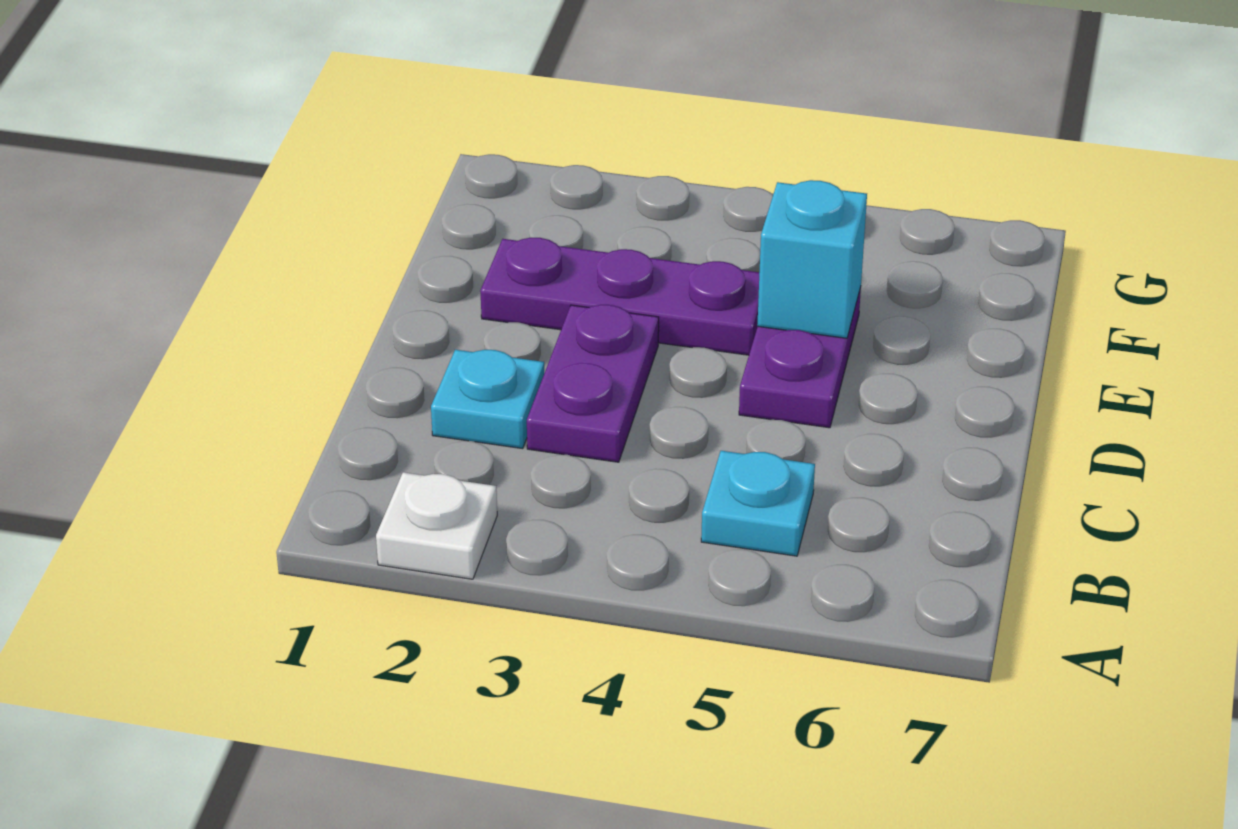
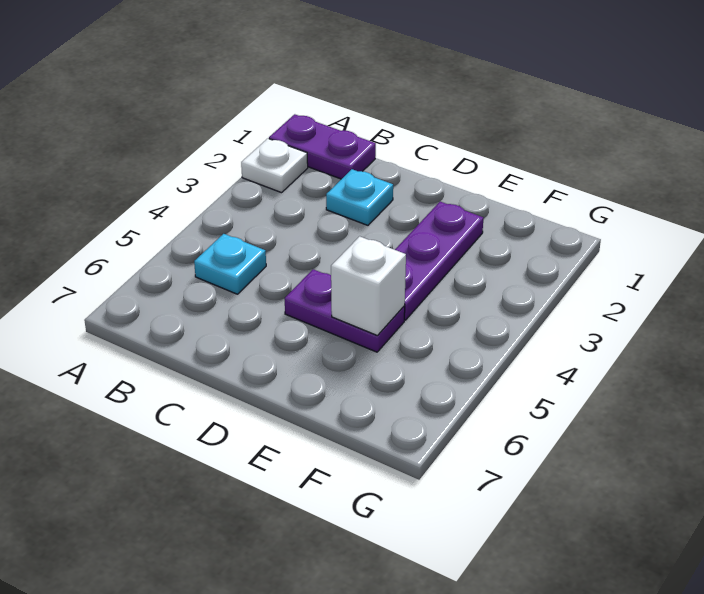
purple plate C3:D3 level 1 -> purple plate A1:B1 level 1
cyan brick E5 level 2 -> white brick E5 level 2

